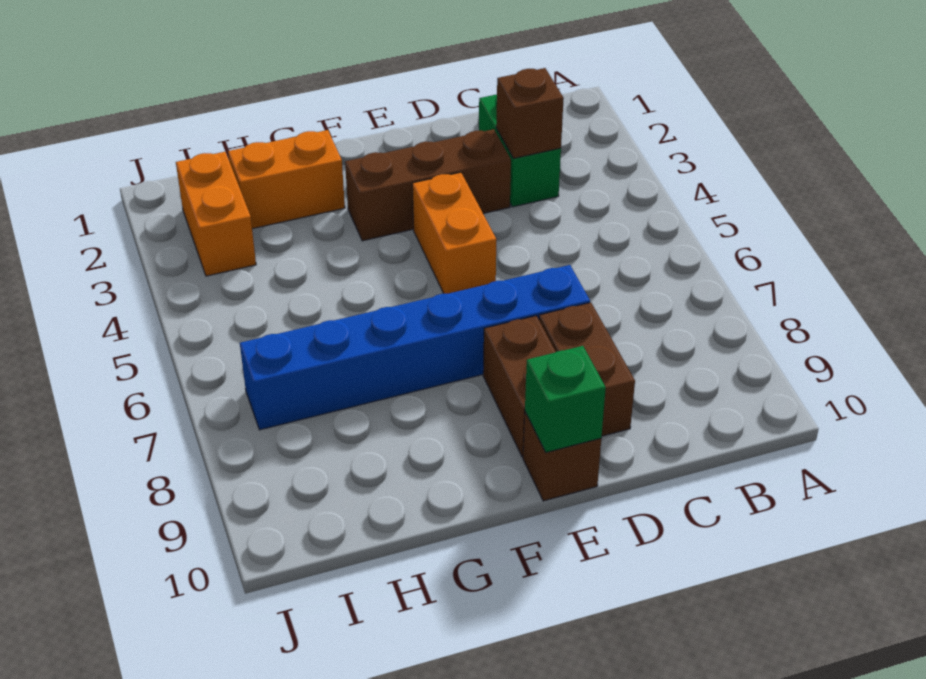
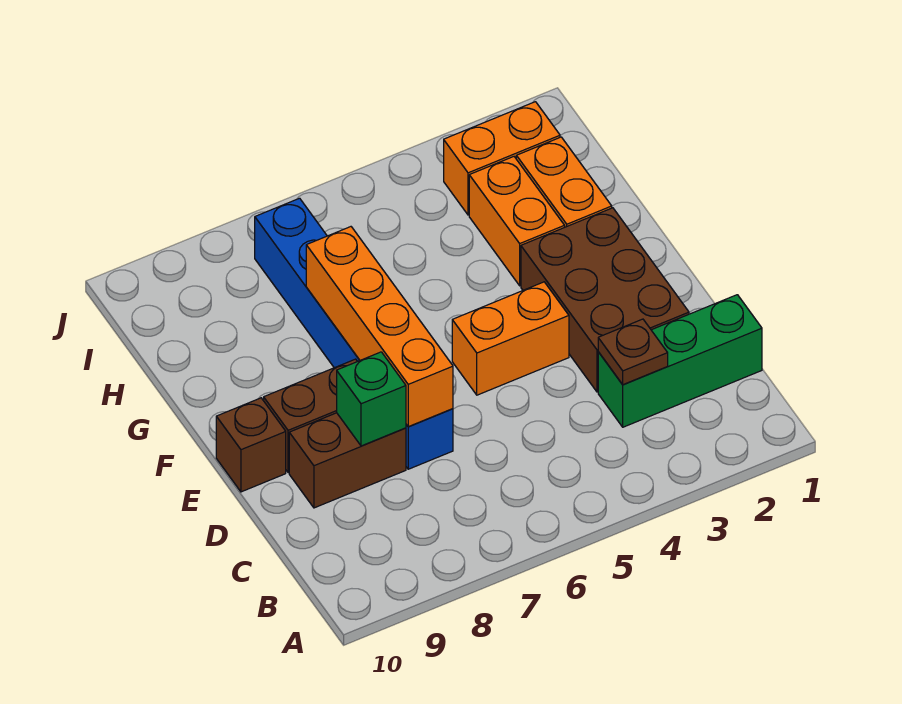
green brick C2:C3 level 1 -> green brick C1:C3 level 1
brown brick C3 level 2 -> brown plate C3 level 2
brown brick D3:F3 level 1 -> brown brick D2:F3 level 1
none -> orange brick D7:G7 level 2
green brick E10 level 2 -> green brick D8 level 2
none -> orange brick G3:H3 level 1

